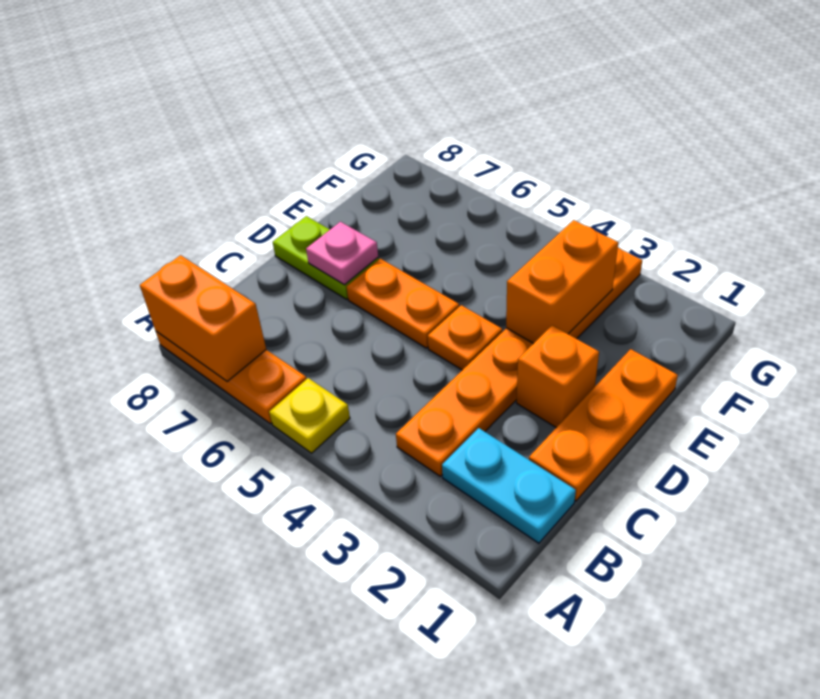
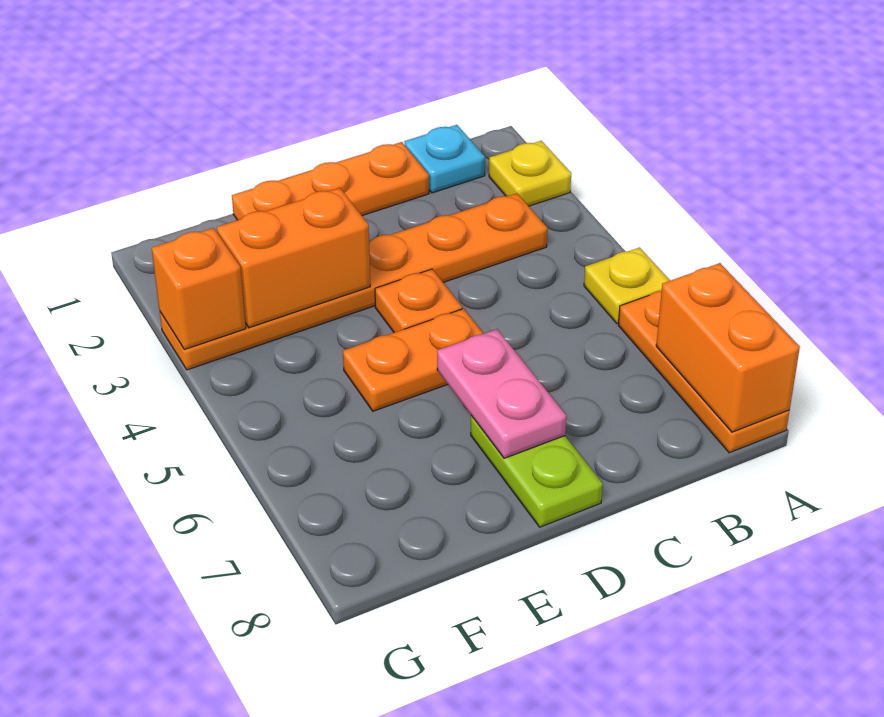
none -> yellow plate A2 level 1
cyan plate B1:B2 level 1 -> cyan plate B1 level 1
orange brick D2 level 1 -> orange brick G3 level 2
orange plate D5:D6 level 1 -> orange plate D5:E5 level 1
pink plate D7 level 2 -> pink plate D6:D7 level 2

